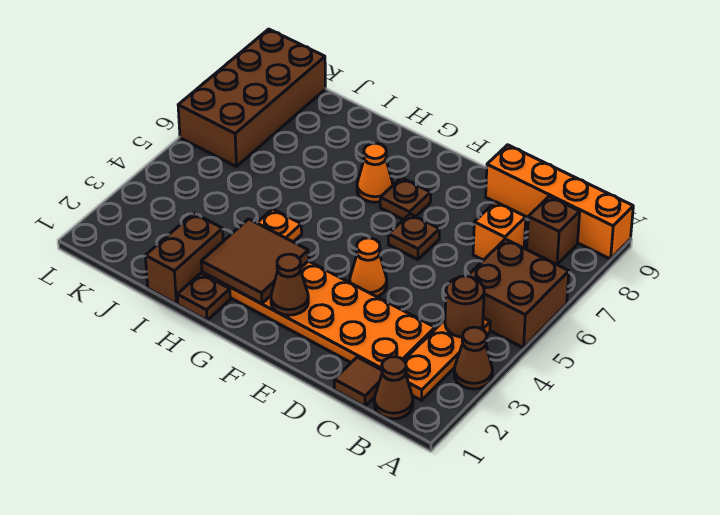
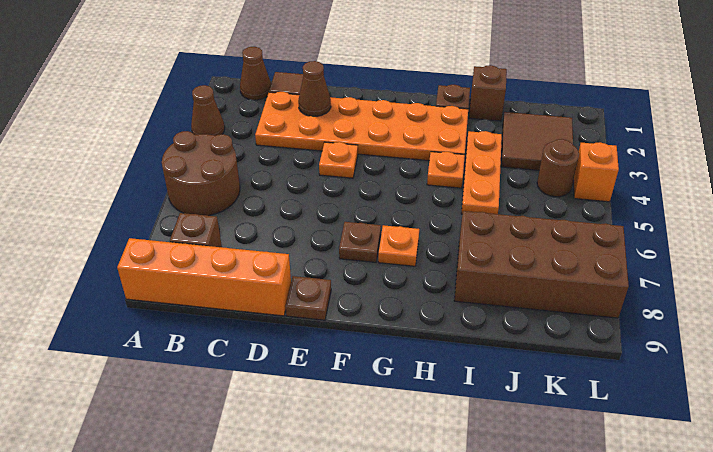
brown brick A5:B6 level 1 -> brown round brick A5:B6 level 1
orange plate B2:B4 level 1 -> orange plate I3:I5 level 1
brown round brick B4 level 2 -> brown round brick K4 level 1
orange brick C7 level 1 -> orange brick L4 level 1
orange cone E4 level 1 -> orange plate E4 level 1
brown plate E6 level 1 -> brown plate E9 level 1
brown cone F2 level 2 -> brown cone D2 level 2
brown tile G2:H3 level 2 -> brown tile J2:K3 level 1
orange cone G7 level 1 -> orange plate G7 level 1
brown brick I1:I2 level 1 -> brown brick I1 level 1
brown brick K6:L9 level 1 -> brown brick I7:L8 level 1

